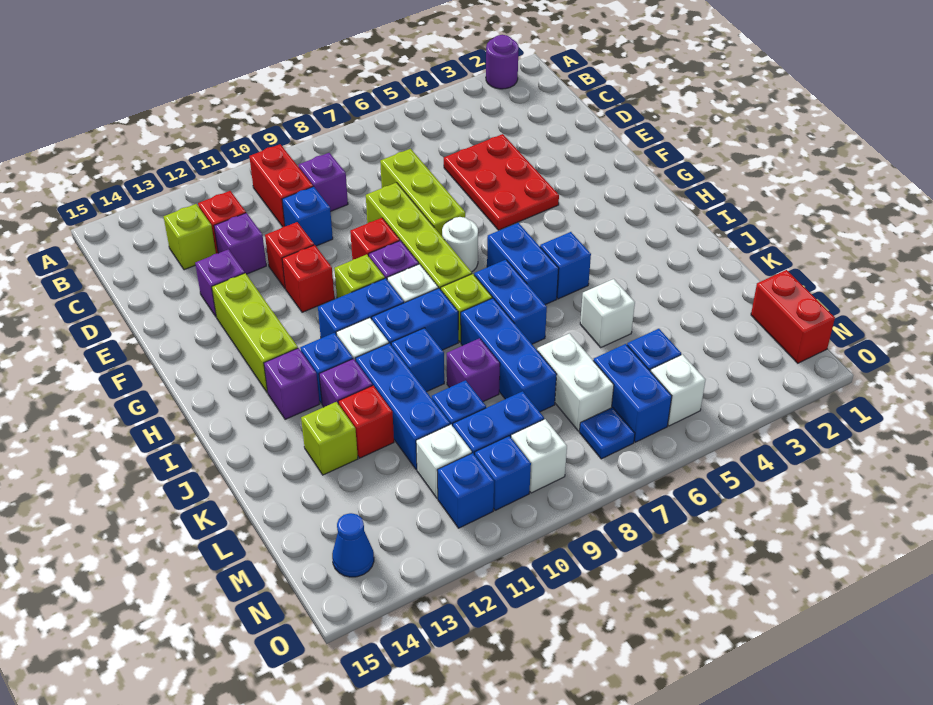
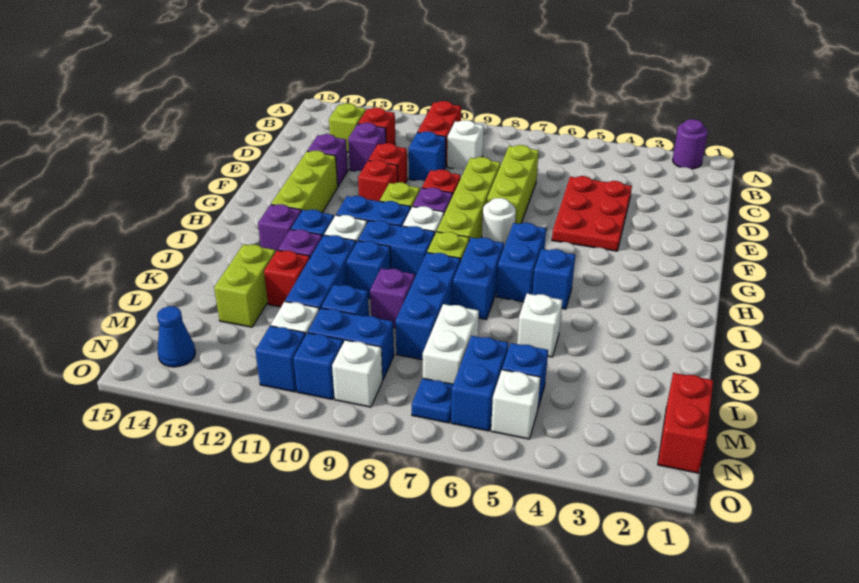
purple brick C9 level 1 -> white brick C9 level 1
lime brick K13 level 1 -> lime brick K13:L13 level 1

